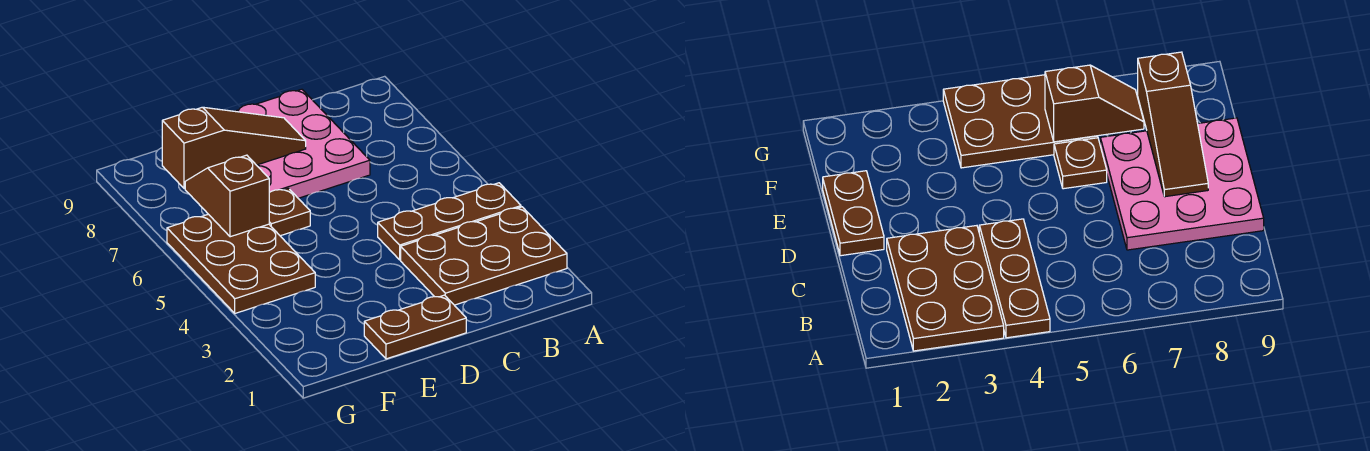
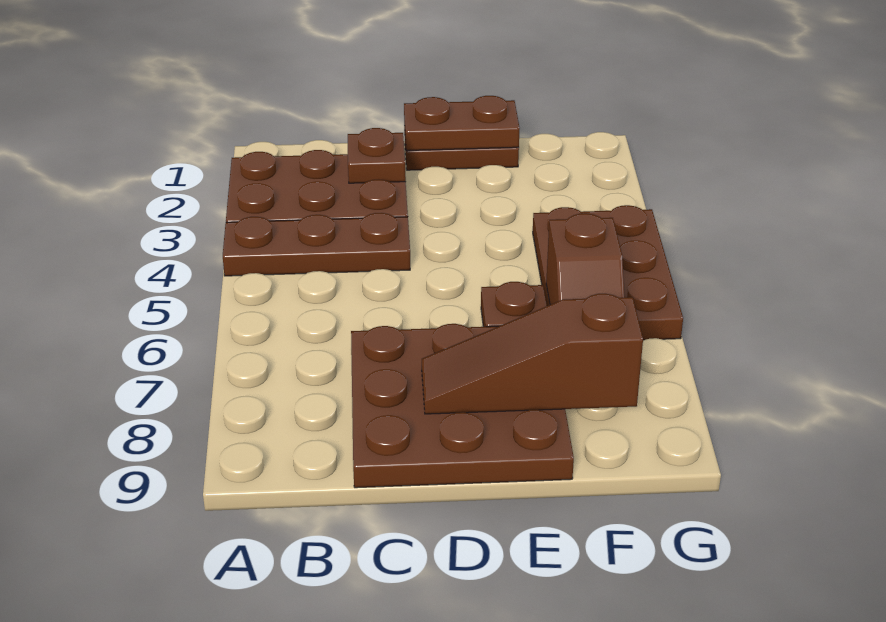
none -> brown plate C2 level 2
pink plate C7:E9 level 1 -> brown plate C7:E9 level 1
none -> brown plate D1:E1 level 2

